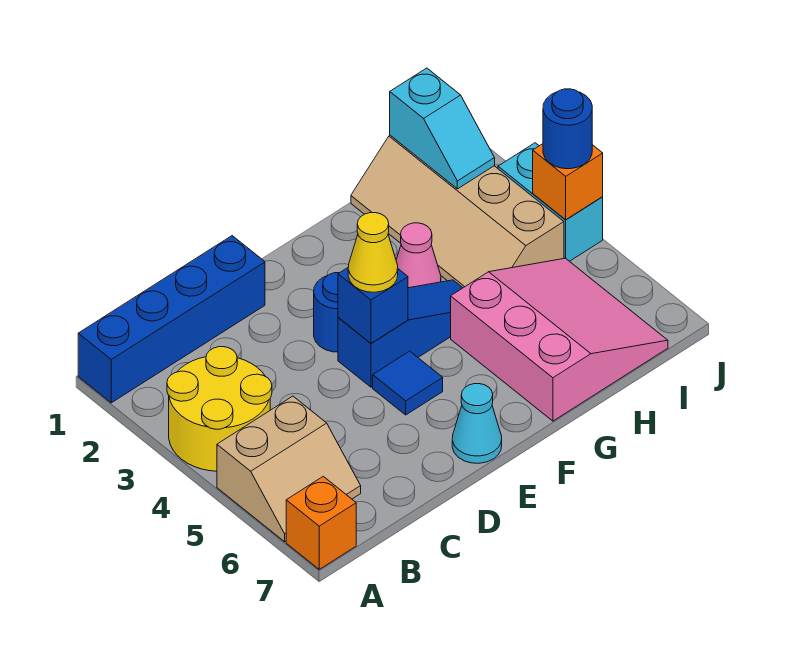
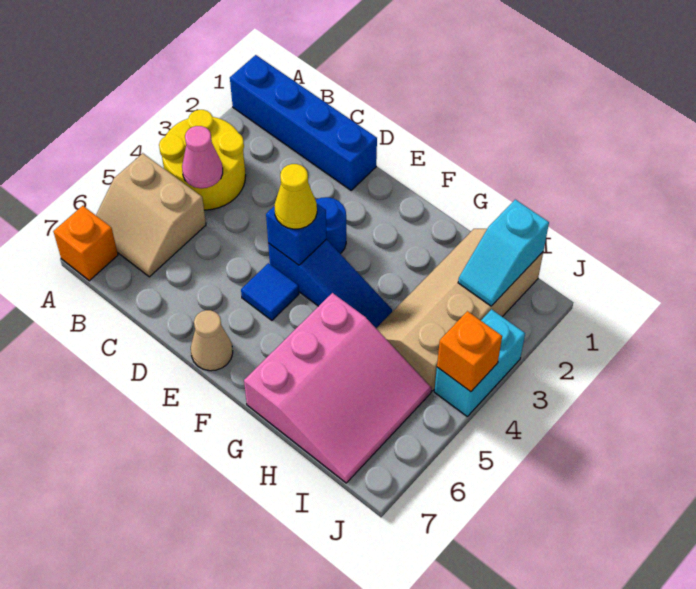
cyan cone E7 level 1 -> tan cone E7 level 1
pink cone G3 level 1 -> pink cone B4 level 2
blue round brick J4 level 3 -> none

